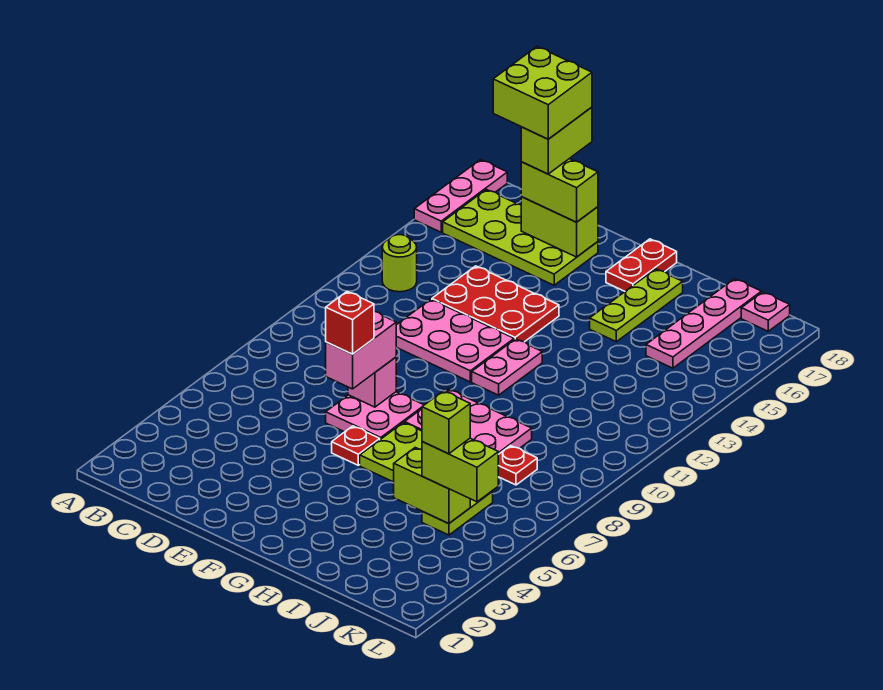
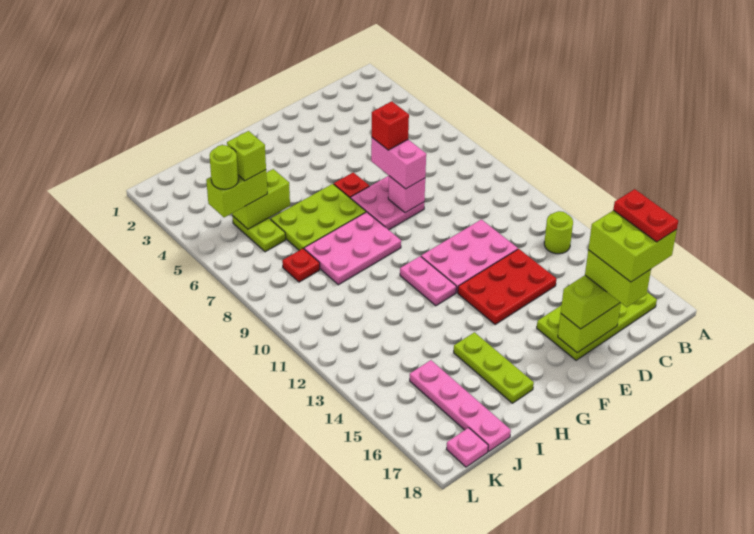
pink plate A16:A18 level 1 -> none
red plate G17:G18 level 1 -> red plate C17:C18 level 6
none -> lime round brick K5 level 4

